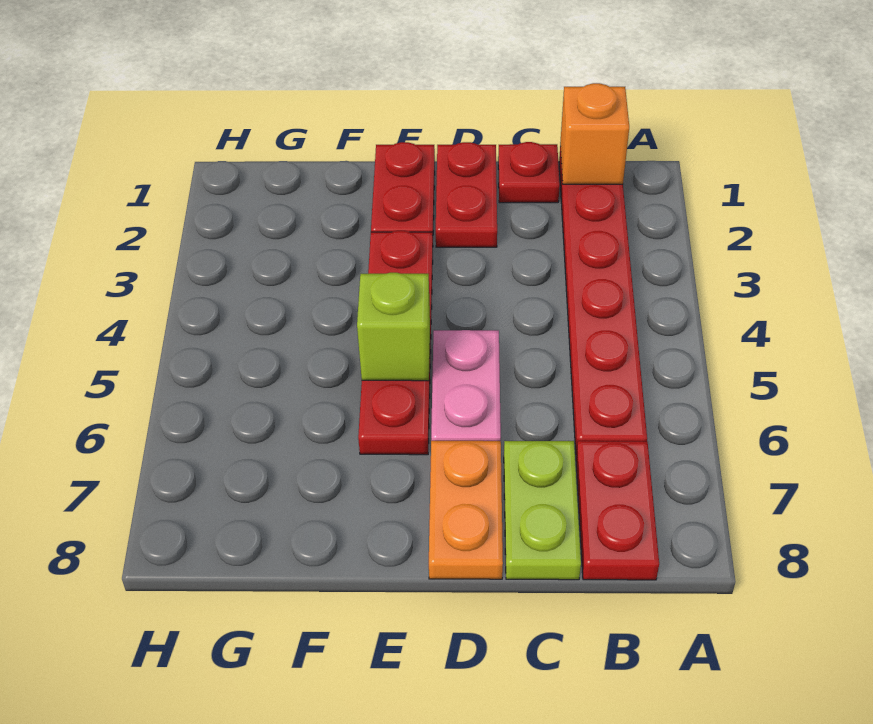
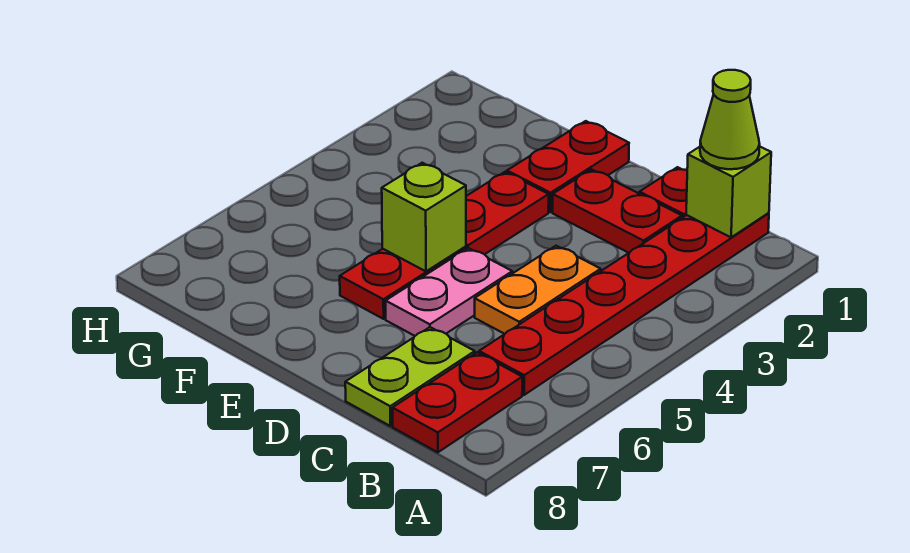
orange brick B1 level 2 -> lime brick B1 level 2
none -> lime cone B1 level 3
red plate D1:D2 level 1 -> red plate C2:D2 level 1
orange plate D7:D8 level 1 -> orange plate C4:C5 level 1

